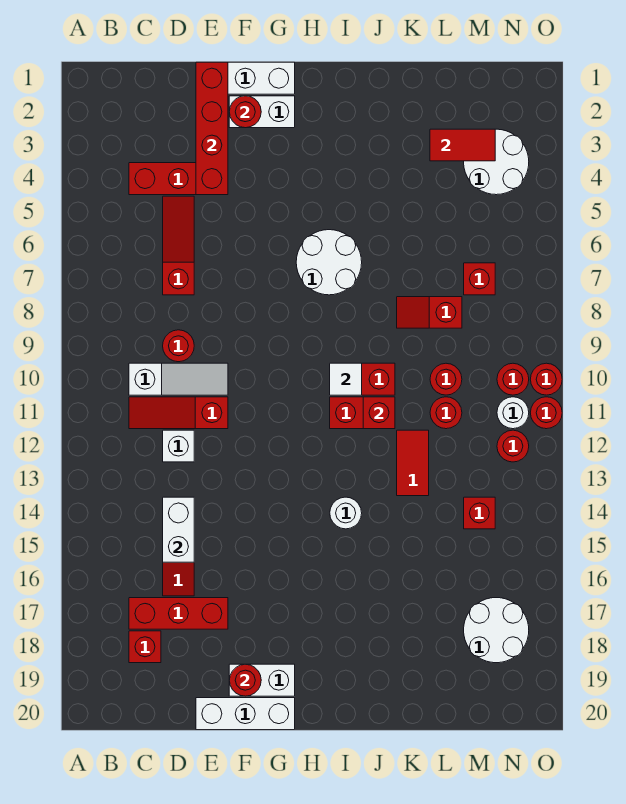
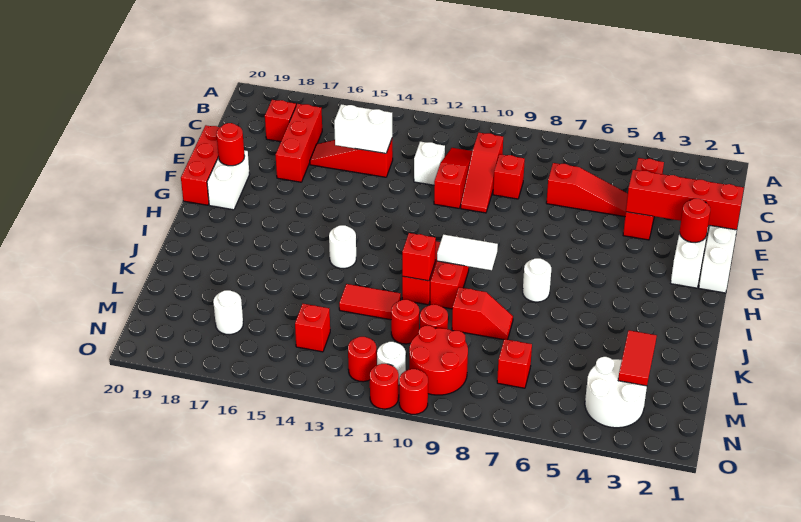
white slope C10:E10 level 1 top C -> red slope C10:E10 level 1 top C
red round brick D9 level 1 -> red brick D9 level 1
white brick E20:G20 level 1 -> red brick E20:G20 level 1
white round brick H6:I7 level 1 -> white round brick I7 level 1
white tile I10 level 2 -> white tile I9:I10 level 2
red slope K8:L8 level 1 top L -> red slope K8:K9 level 1 top 9
white round brick M17:N18 level 1 -> white round brick M17 level 1
red round brick N10 level 1 -> red round brick M9:N10 level 1

